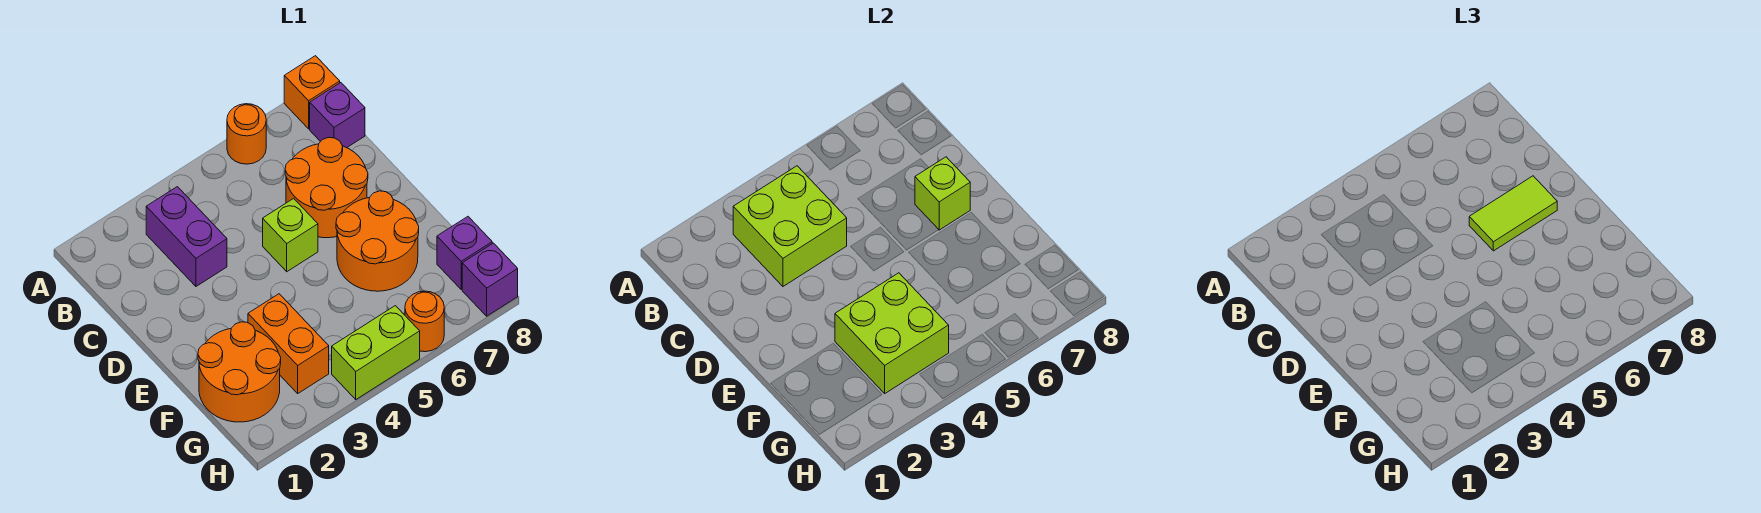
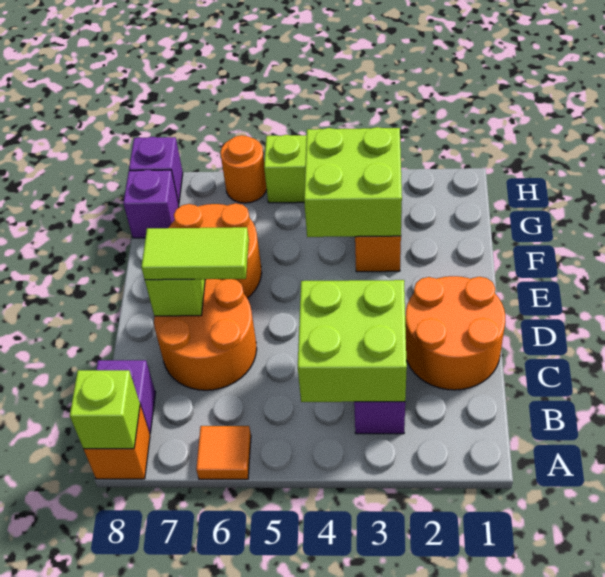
orange round brick A6 level 1 -> orange tile A6 level 1
lime brick D5 level 1 -> lime brick A8 level 2
orange round brick F1:G2 level 1 -> orange round brick C1:D2 level 1

